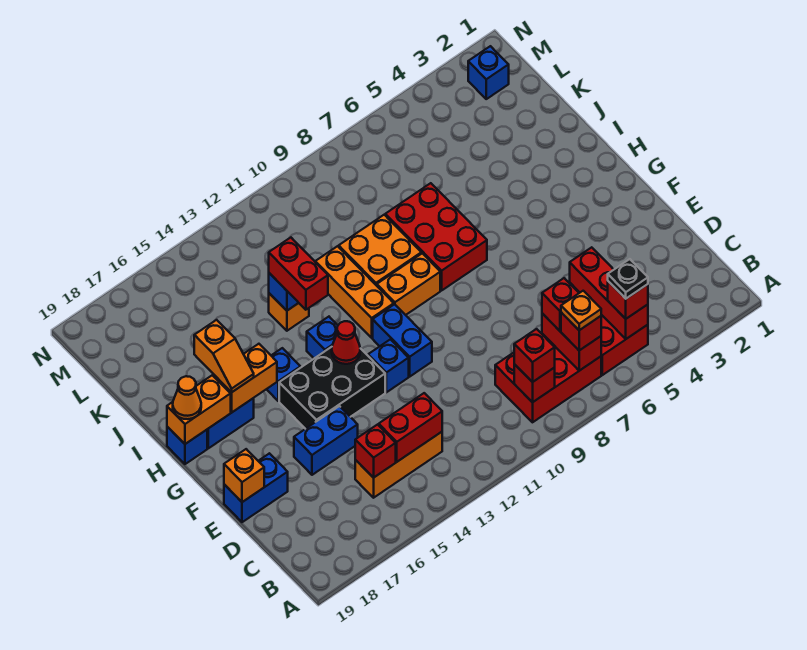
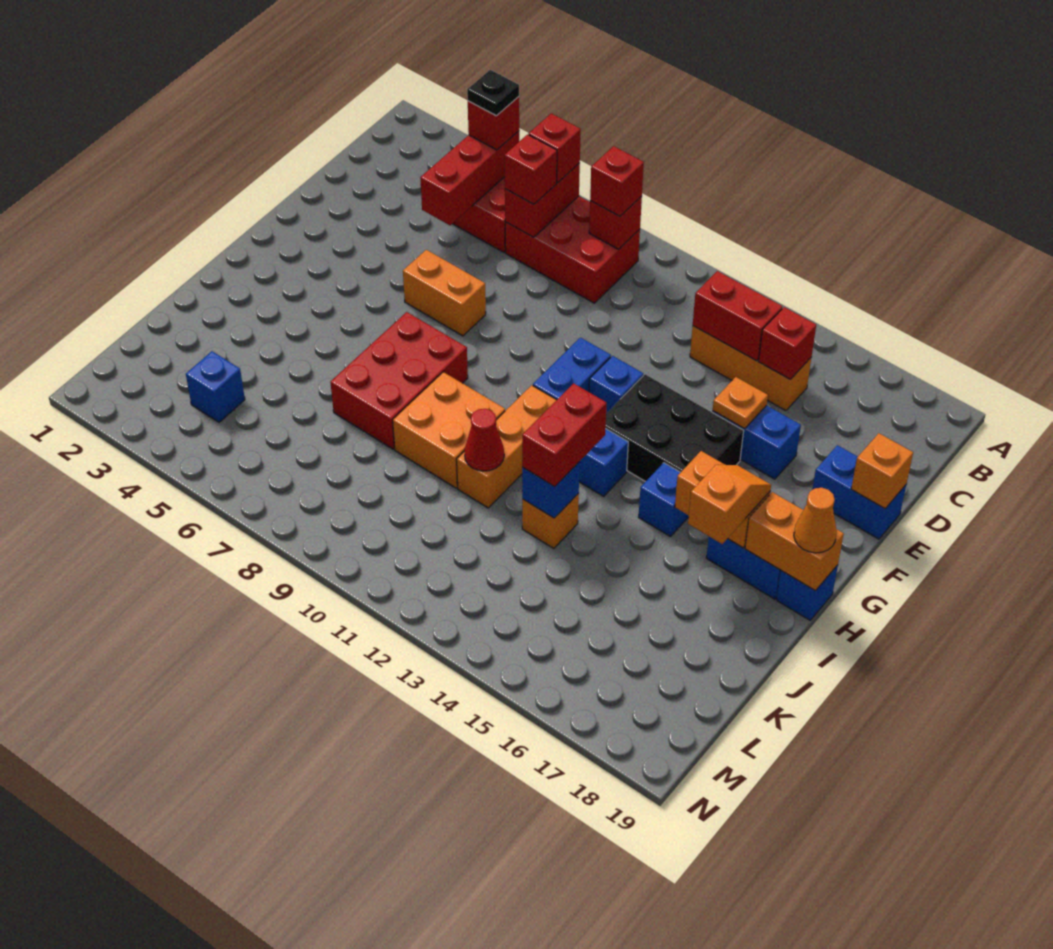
orange plate B7 level 4 -> orange plate E15 level 2
red cone G13 level 2 -> red cone J11 level 2
orange brick H9:H10 level 1 -> orange brick F6:F7 level 1
blue brick M2 level 1 -> blue brick L4 level 1

